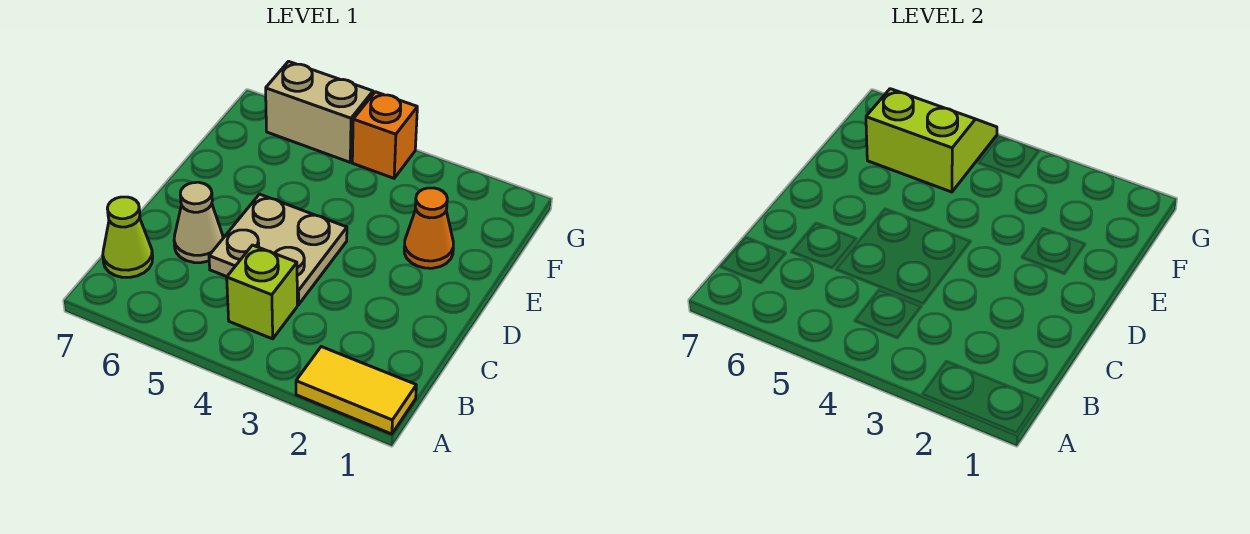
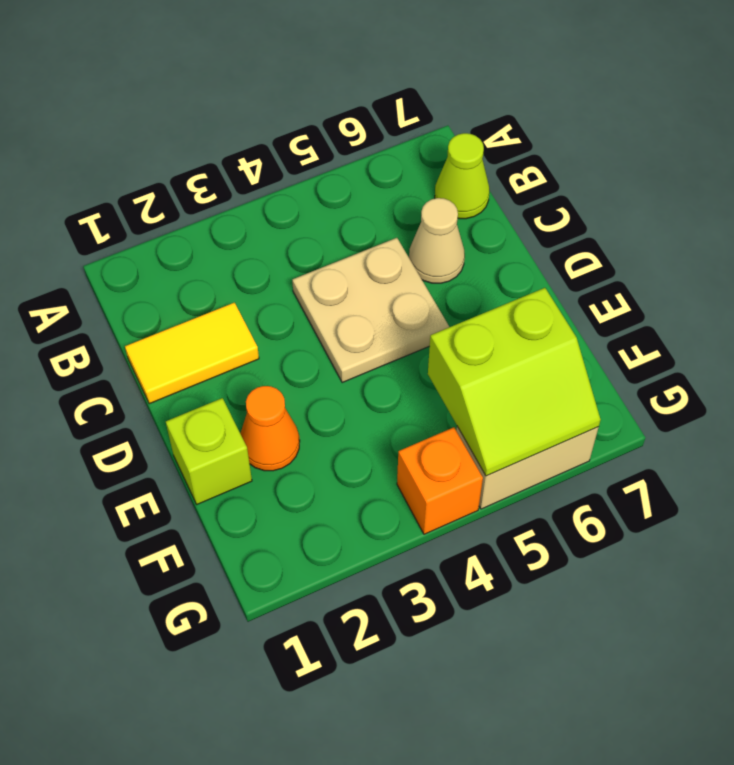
yellow tile A1:A2 level 1 -> yellow tile C1:C2 level 1
lime brick B4 level 1 -> lime brick E1 level 1

